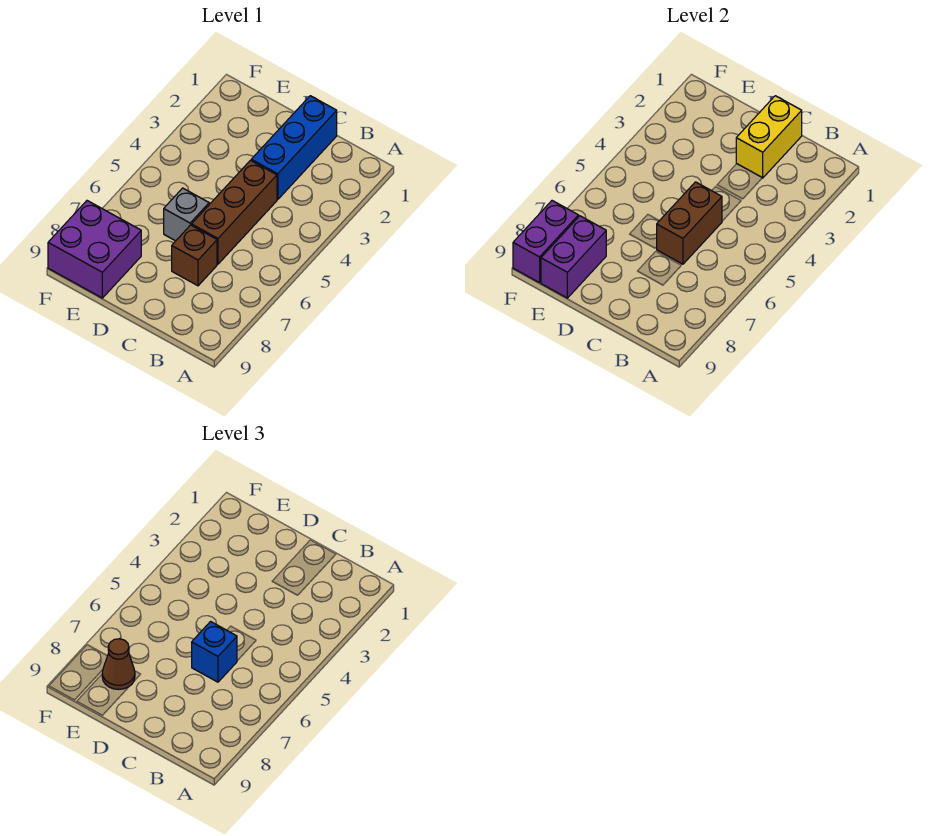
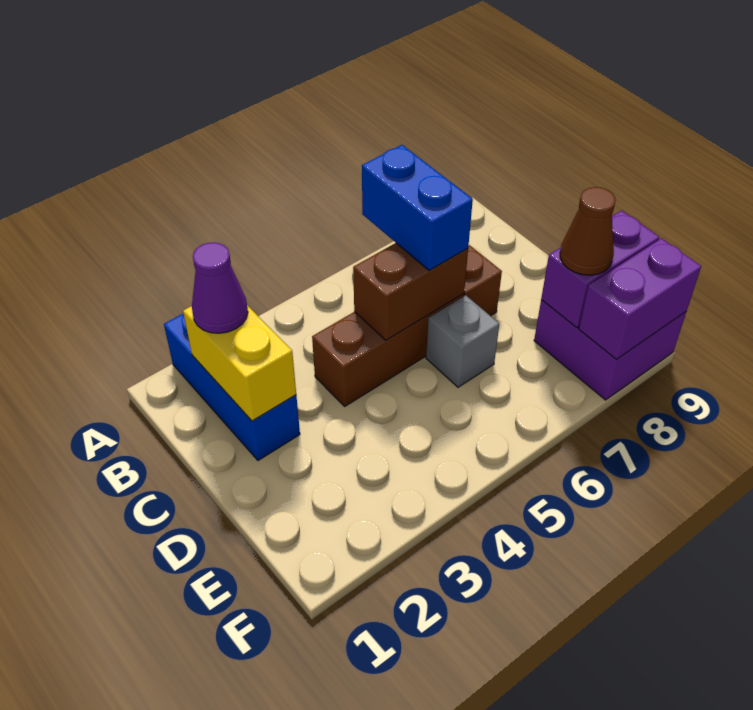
none -> purple cone B2 level 3
blue brick C1:C3 level 1 -> blue brick A2:C2 level 1
yellow brick C1:C2 level 2 -> yellow brick B2:C2 level 2
blue brick C6 level 3 -> blue brick B6:C6 level 3

